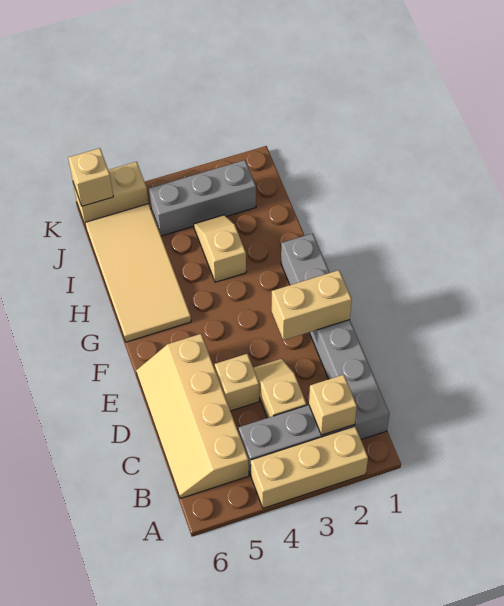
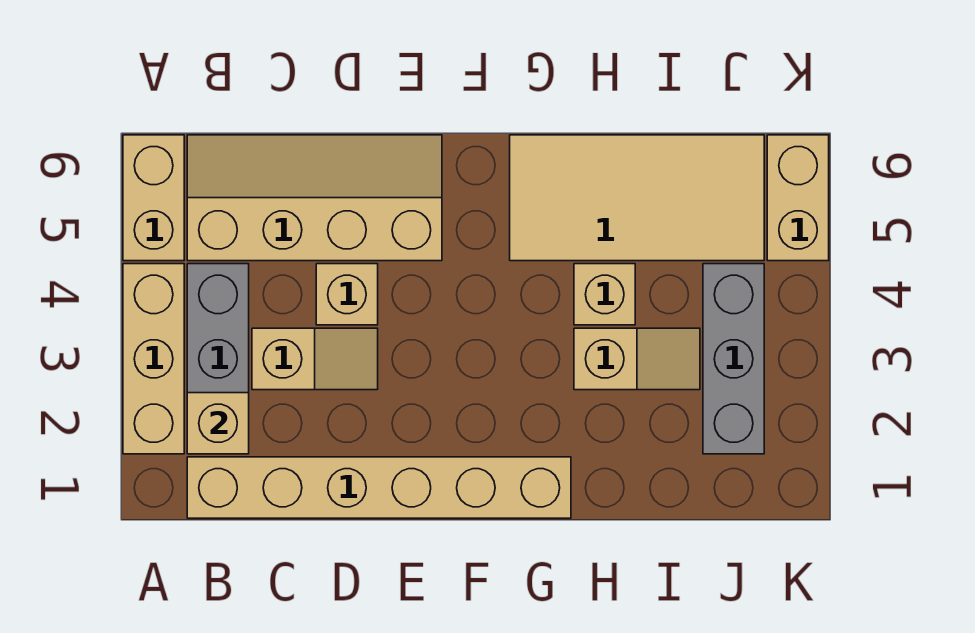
grey brick B1:G1 level 1 -> tan brick B1:G1 level 1
tan brick E1:E2 level 2 -> tan brick A5:A6 level 1
tan brick K6 level 2 -> tan brick H4 level 1

